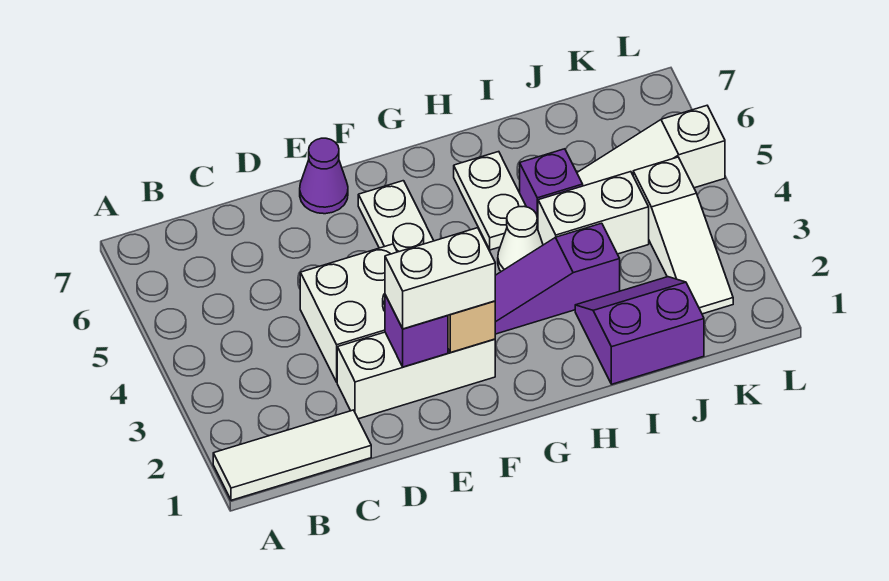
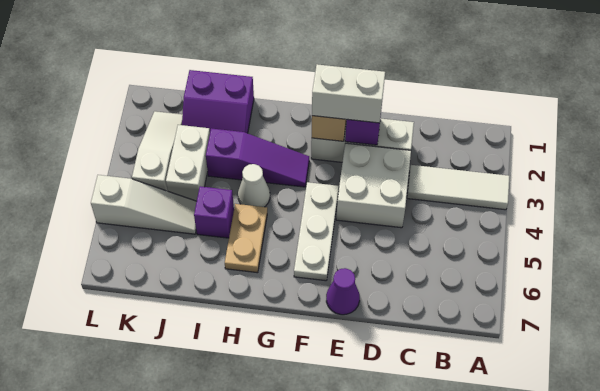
white tile A1:C1 level 1 -> white tile A3:C3 level 1
white plate H5:H6 level 1 -> tan plate H5:H6 level 1
white brick I4:J4 level 1 -> white brick J3:J4 level 1

